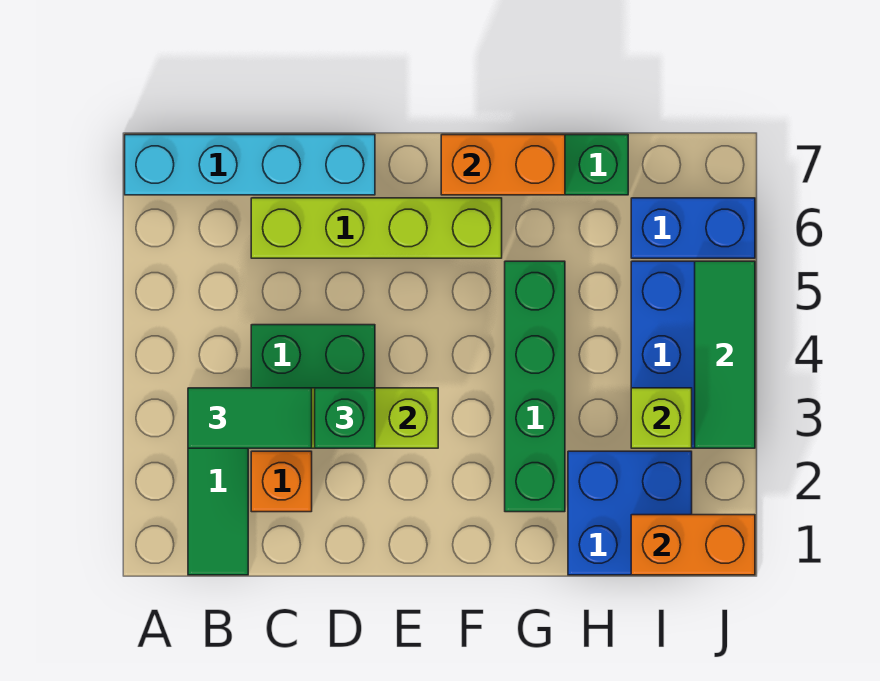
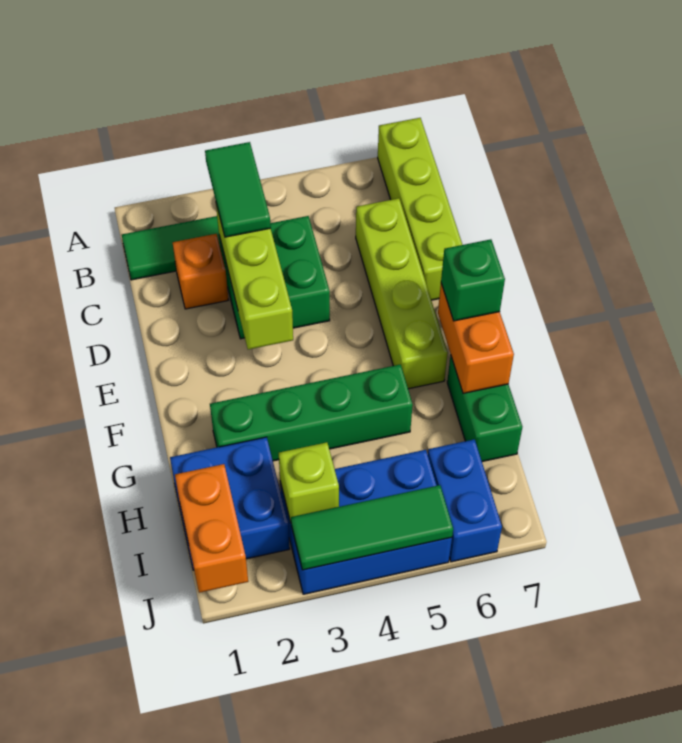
cyan brick A7:D7 level 1 -> lime brick A7:D7 level 1
green brick D3 level 3 -> green brick F7 level 3

